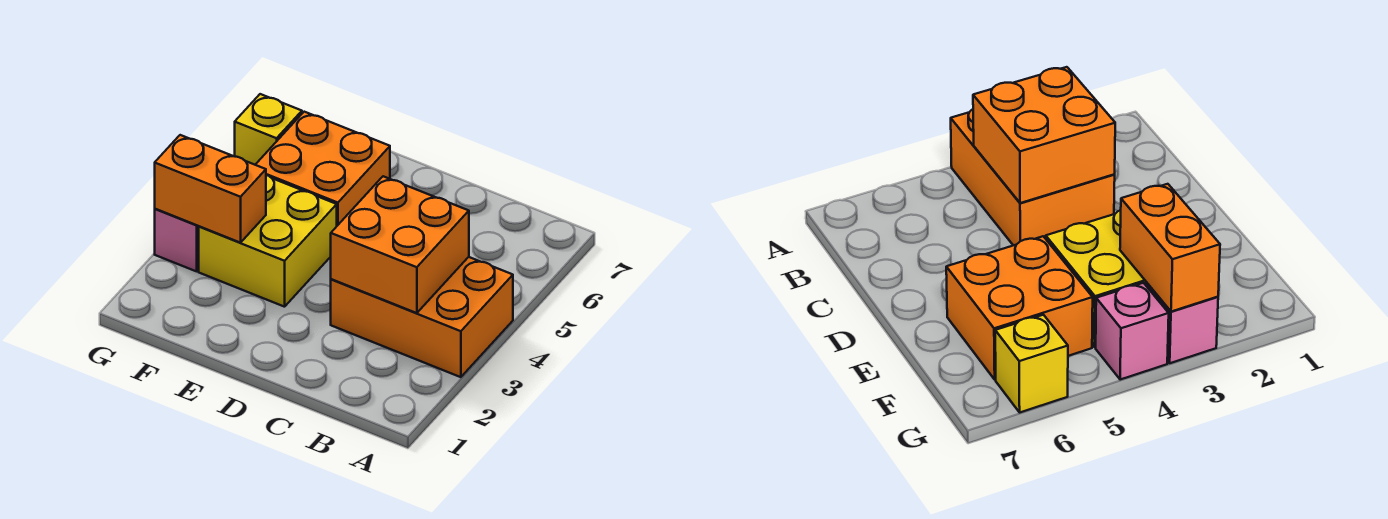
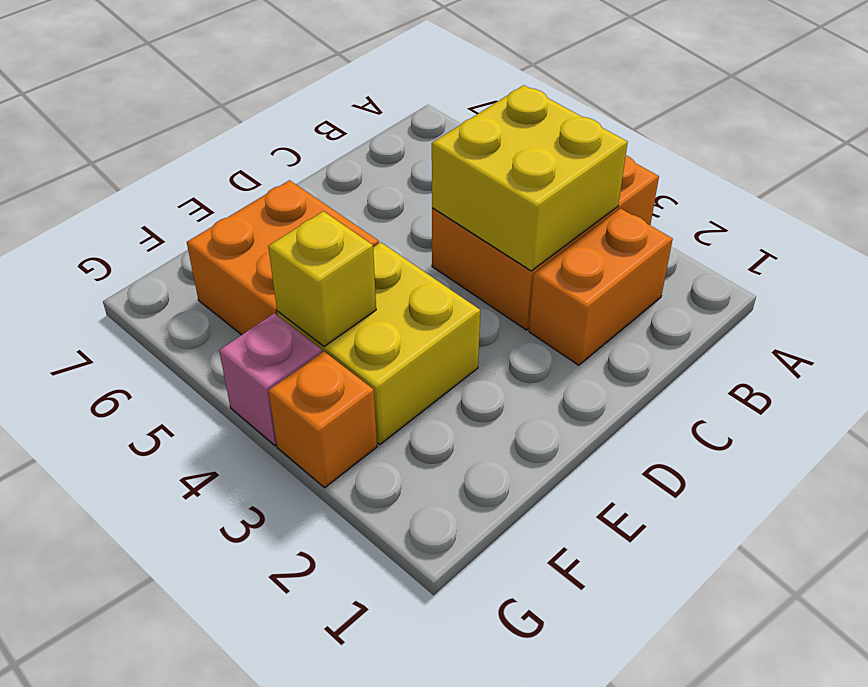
orange brick B3:C4 level 2 -> yellow brick B3:C4 level 2
orange brick F3:G3 level 2 -> orange brick B2:C2 level 1
pink brick G3 level 1 -> orange brick G3 level 1
yellow brick G6 level 1 -> yellow brick F4 level 2

